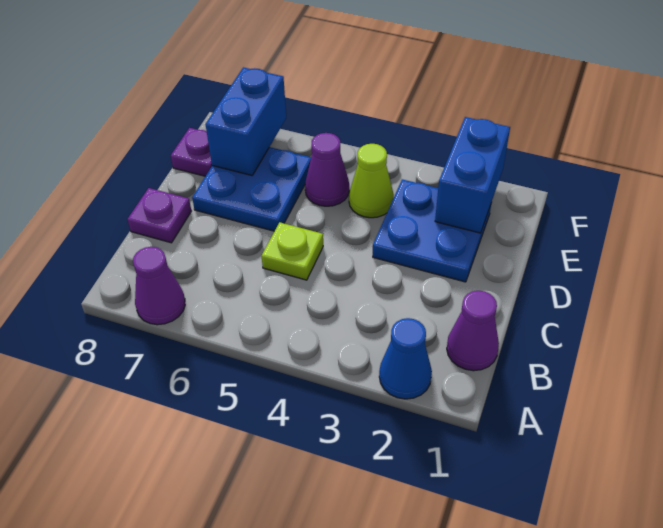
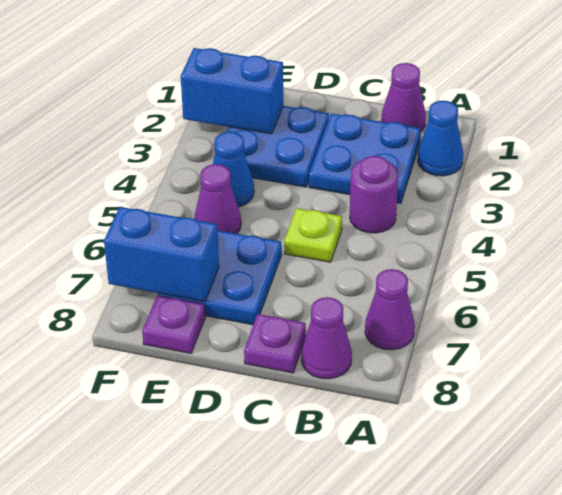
none -> blue plate B2:C3 level 1
none -> purple round brick B4 level 1
none -> purple cone B8 level 1
lime cone E4 level 1 -> blue cone E4 level 1

